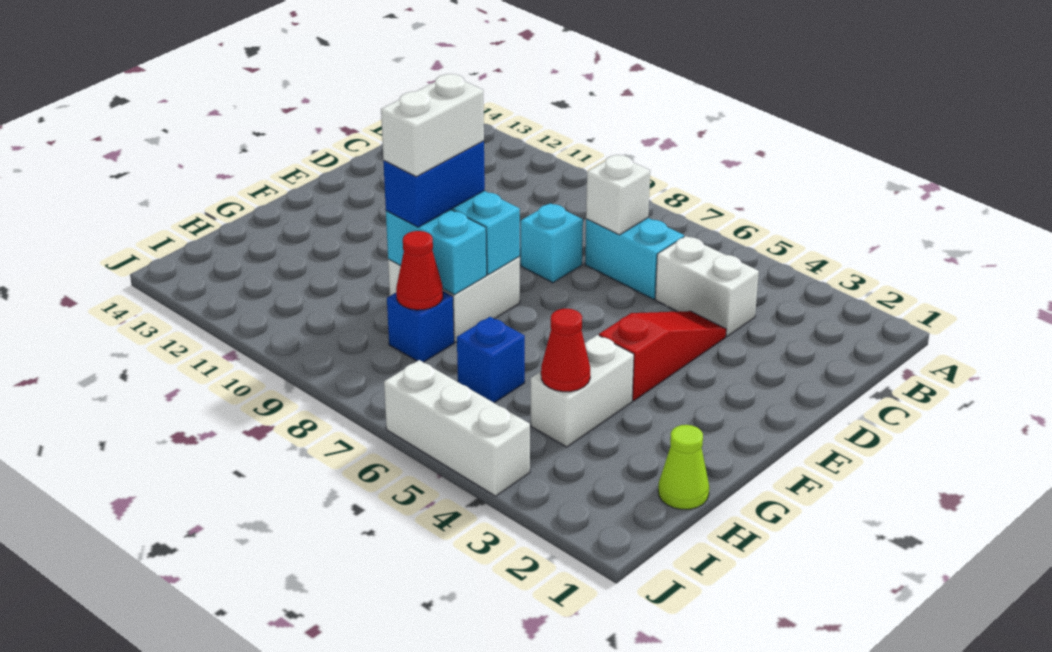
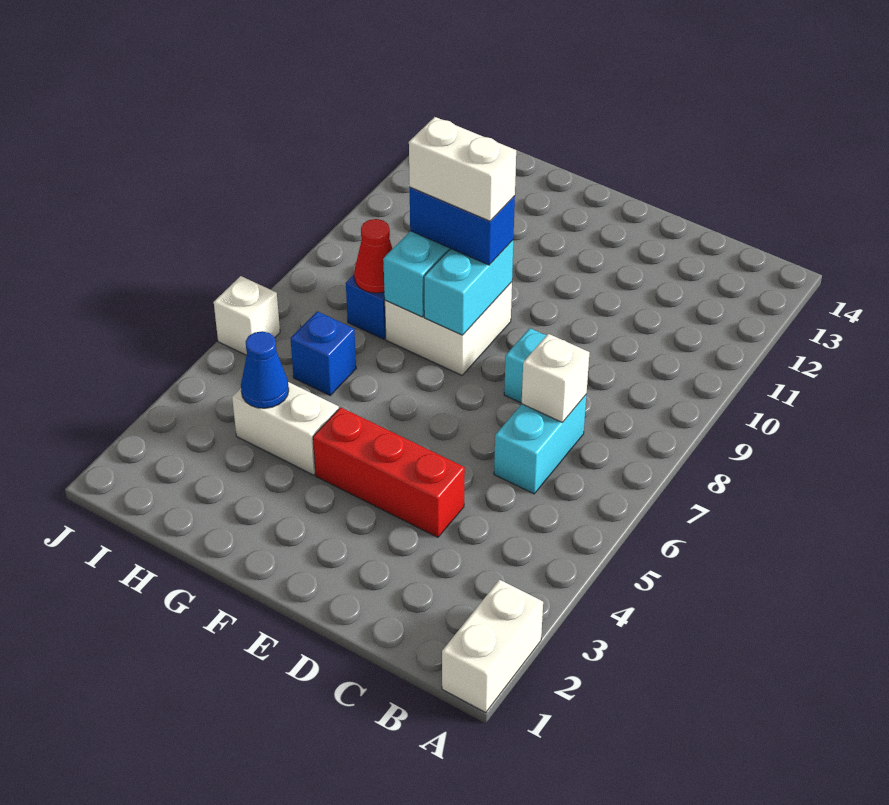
white brick C4:C5 level 1 -> white brick A1:A2 level 1
red slope D4:F4 level 1 top F -> red brick D4:F4 level 1
lime cone H1 level 1 -> none
red cone H4 level 2 -> blue cone H4 level 2
white brick J4:J6 level 1 -> white brick J6 level 1

